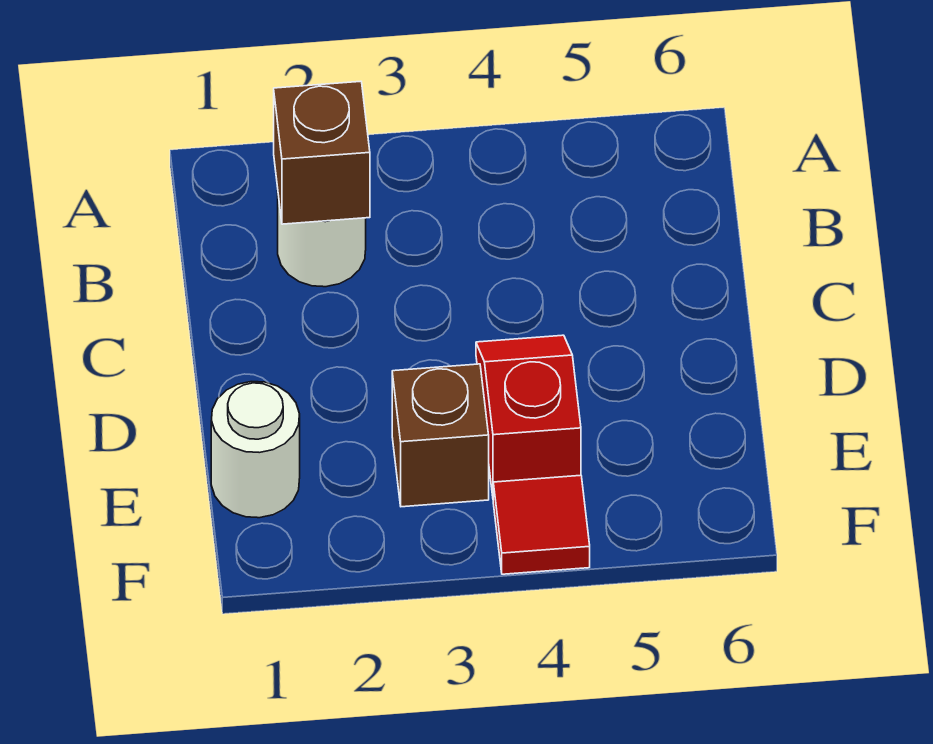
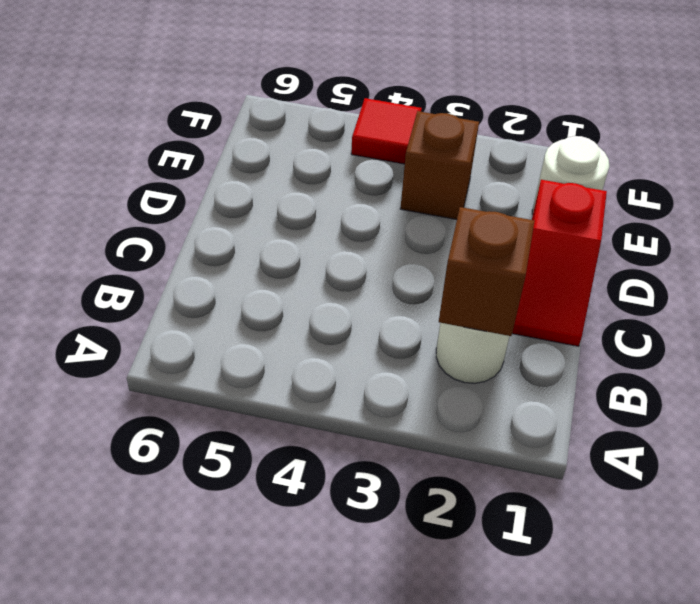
red slope D4:E4 level 1 top E -> red slope C1:D1 level 1 top D

